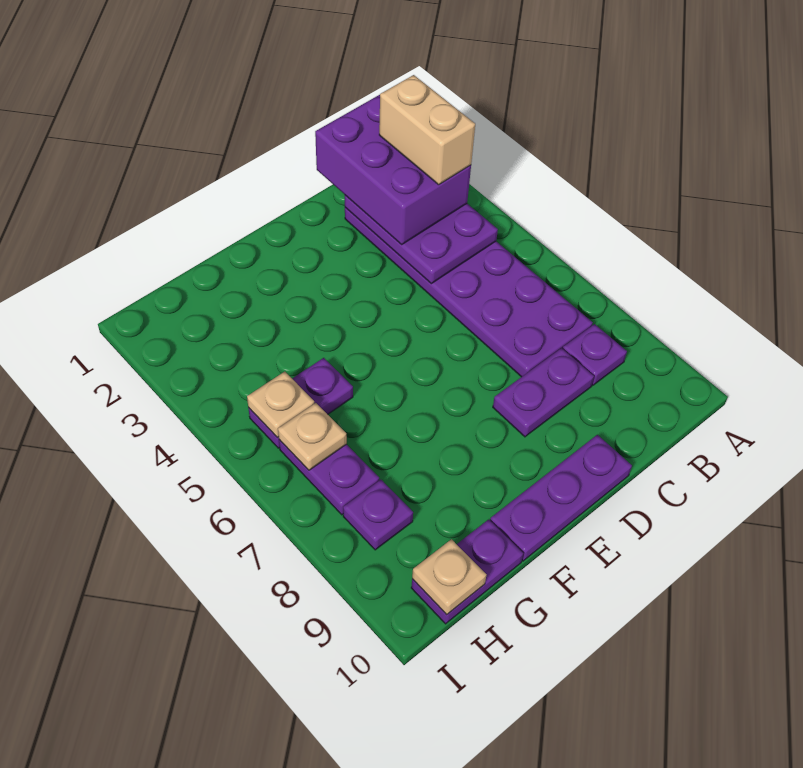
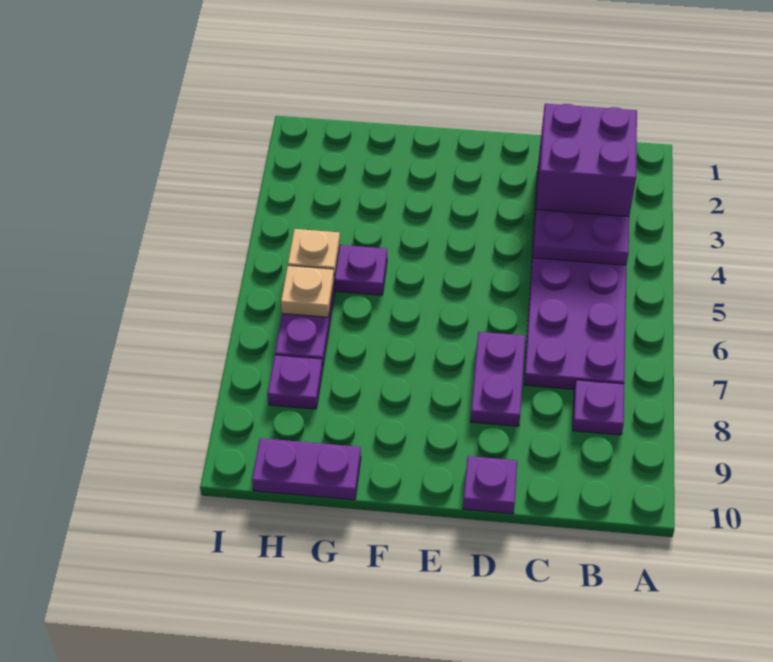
purple brick B1:C3 level 3 -> purple brick B2:C3 level 3
tan brick B2:B3 level 4 -> none
purple plate C8:D8 level 1 -> purple plate D7:D8 level 1
purple plate D10:F10 level 1 -> purple plate D10 level 1
tan plate H10 level 2 -> none

